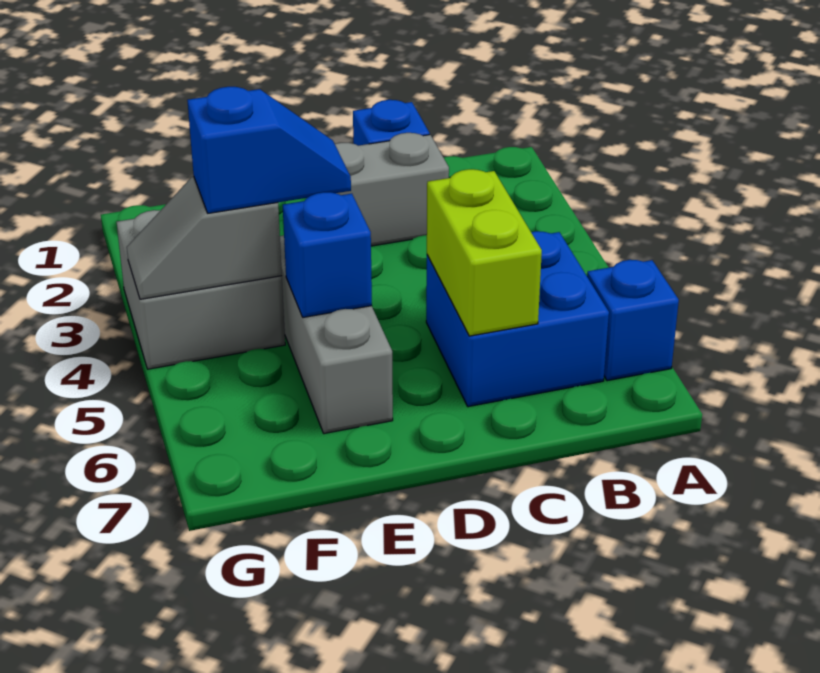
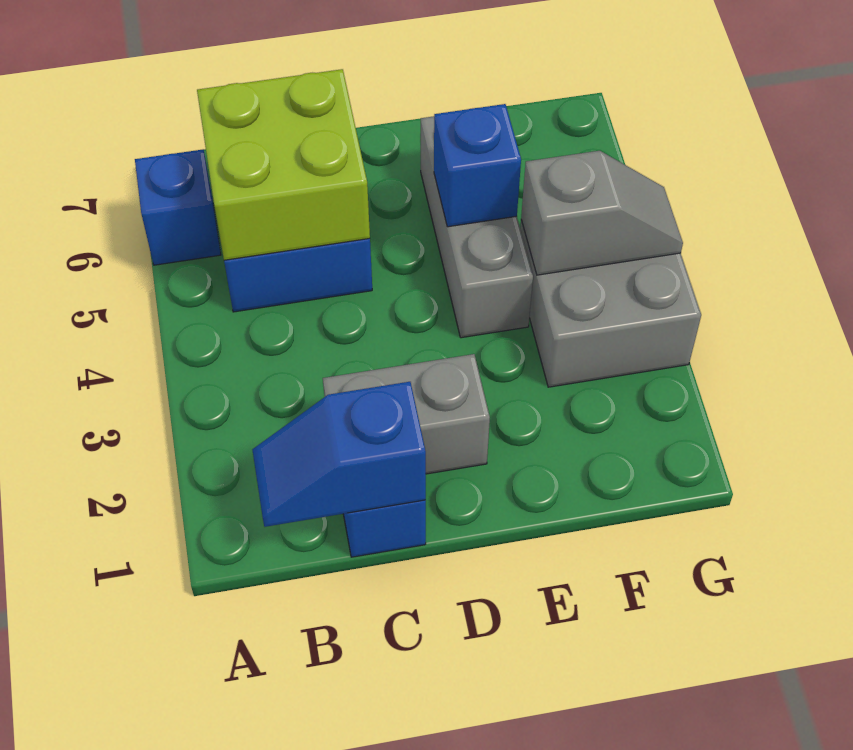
lime brick C5:C6 level 2 -> lime brick B5:C6 level 2
blue slope E4:F4 level 3 top F -> blue slope B1:C1 level 2 top C

